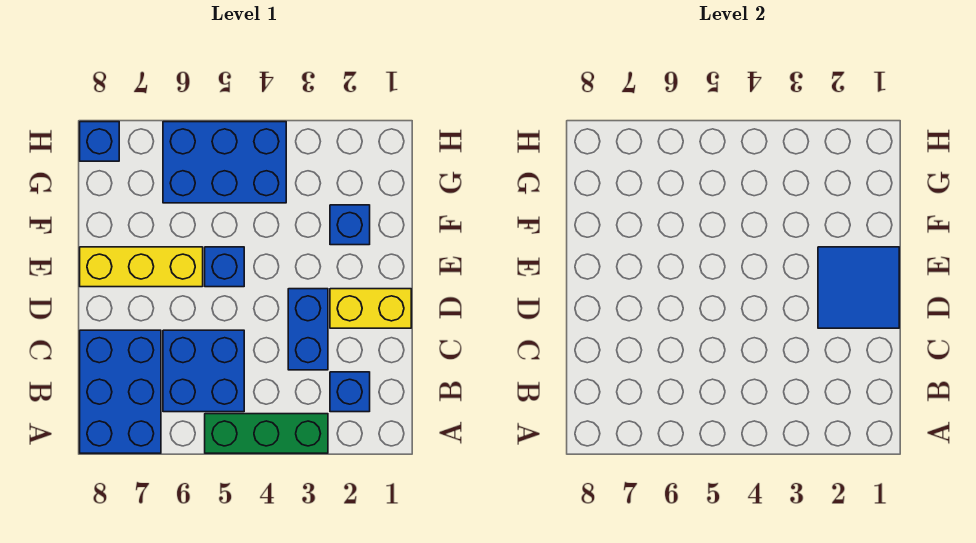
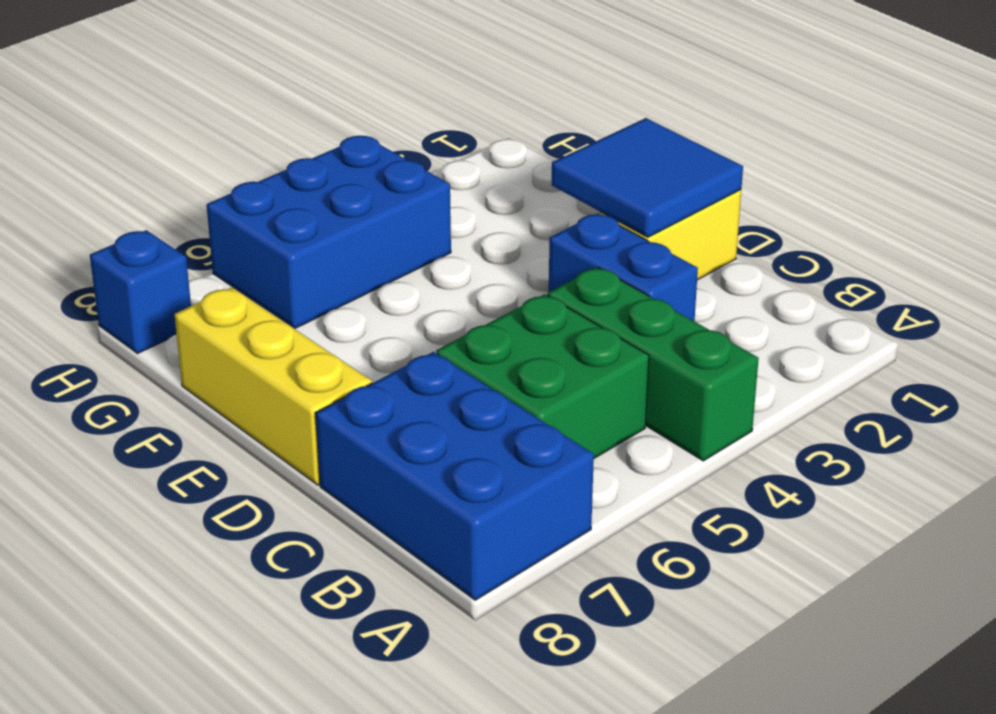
green brick A3:A5 level 1 -> green brick A4:C4 level 1
blue brick B2 level 1 -> none
blue brick B5:C6 level 1 -> green brick B5:C6 level 1
blue brick E5 level 1 -> none
yellow brick E6:E8 level 1 -> yellow brick D8:F8 level 1
blue brick F2 level 1 -> none

